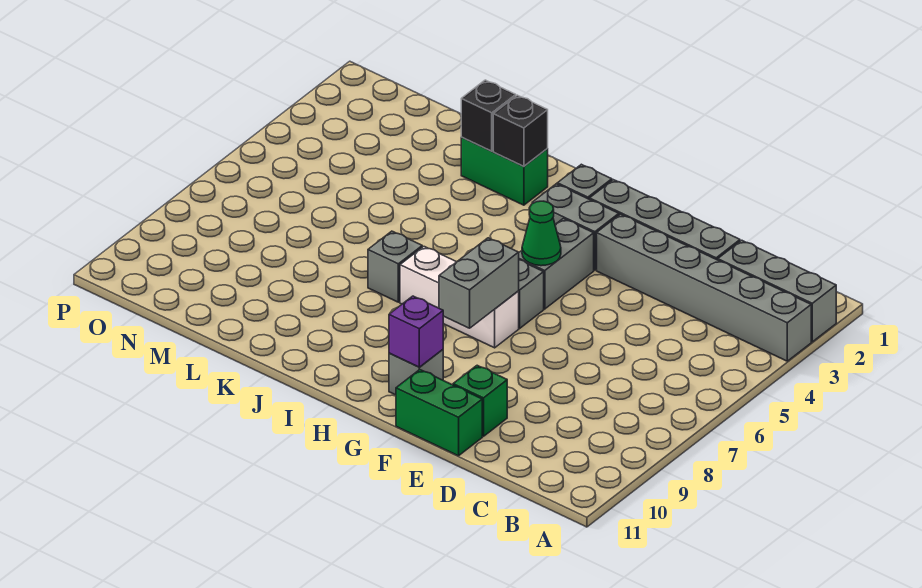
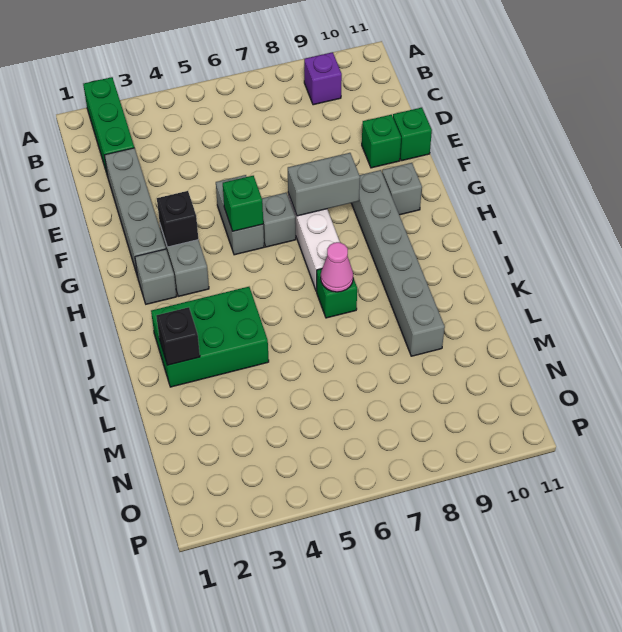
grey brick A2:C2 level 1 -> green brick A2:C2 level 1
grey brick A3:F3 level 1 -> grey brick G9:L9 level 1
green brick E11:F11 level 1 -> green brick E11 level 1
grey brick G4:G5 level 1 -> grey brick F5:G5 level 1
green cone G5 level 2 -> green brick G5 level 2
purple brick G10 level 2 -> purple brick B9 level 1
green brick J2:K2 level 1 -> green brick J2:K4 level 1
black brick J2 level 2 -> black brick G3 level 2
grey brick J7 level 1 -> green brick J7 level 1
none -> pink cone J7 level 2

